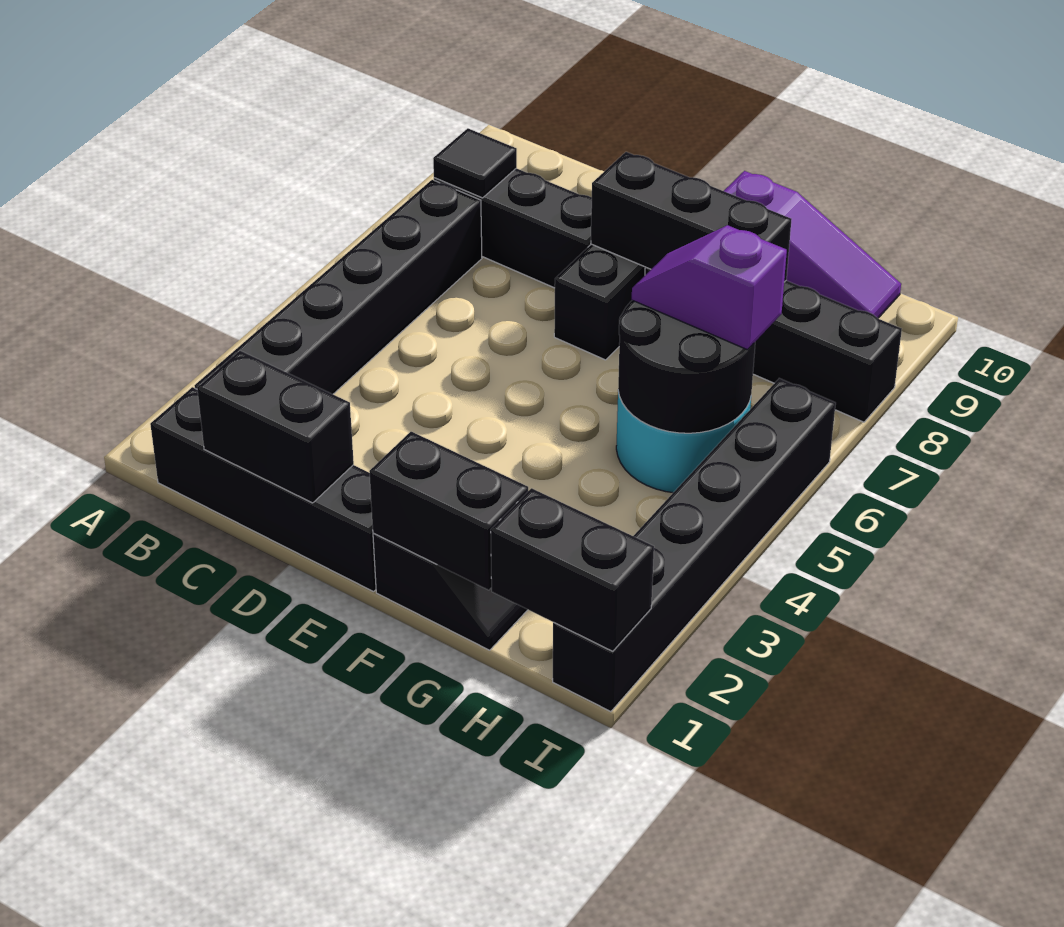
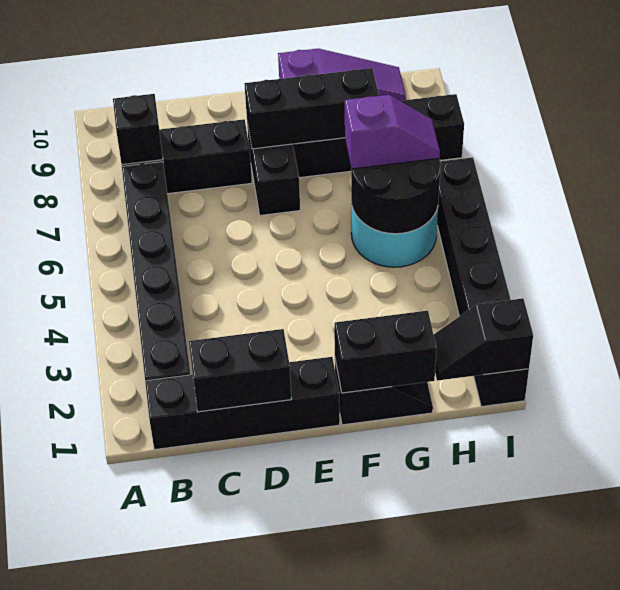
black tile B8 level 2 -> black brick B8 level 2
purple slope G6:H6 level 3 top H -> purple slope G6:H6 level 3 top G
black brick H1:I1 level 2 -> black slope H1:I1 level 2 top I

